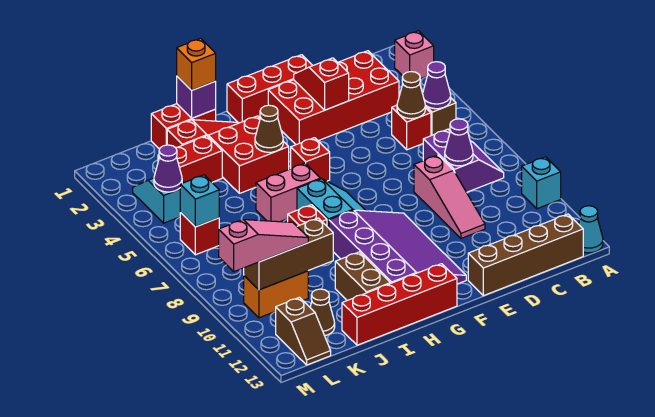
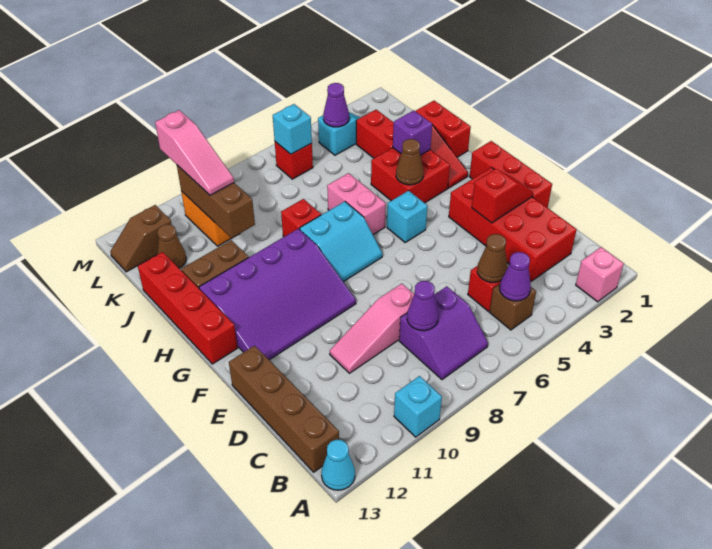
red brick G5 level 1 -> cyan brick G5 level 1
purple brick I1 level 2 -> purple brick I3 level 2
orange brick I1 level 3 -> none

